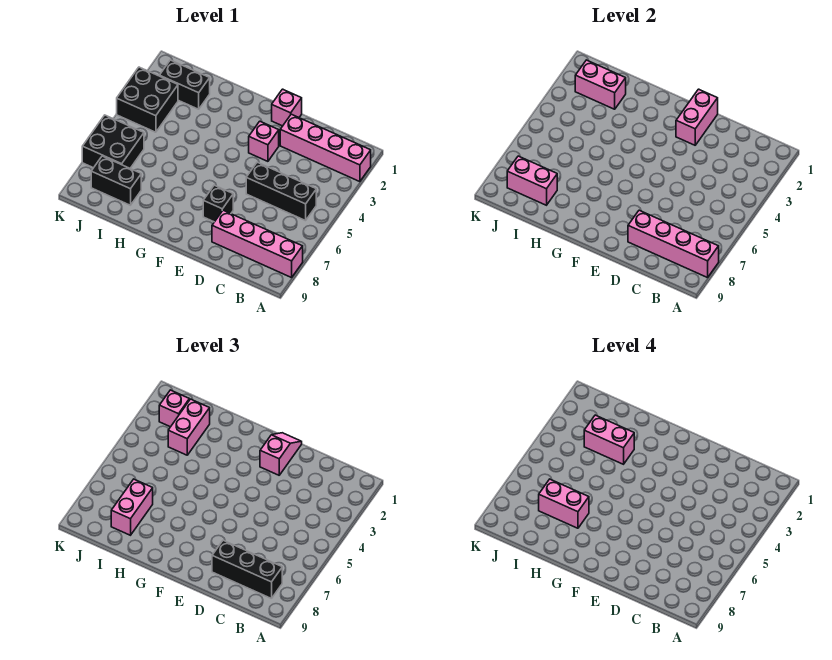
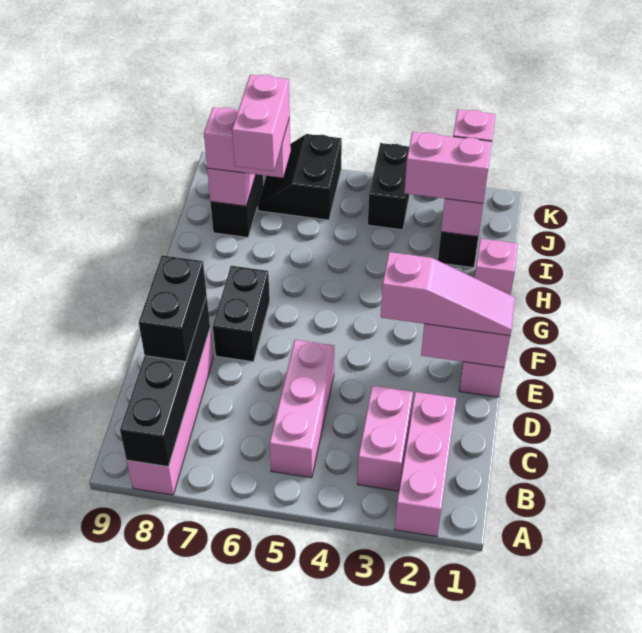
pink brick A2:D2 level 1 -> pink brick A2:C2 level 1
pink brick A8:D8 level 2 -> black brick A8:D8 level 2
black brick B5:D5 level 1 -> pink brick B5:D5 level 1
black brick B8:D8 level 3 -> black brick C8:D8 level 3
pink slope E1:E2 level 3 top 2 -> pink slope E1:E3 level 3 top 3
pink brick E3 level 1 -> pink brick H1 level 1
black brick E7 level 1 -> black brick E7:F7 level 1
pink brick H3:I3 level 4 -> pink brick B3:C3 level 1
black brick J3:K4 level 1 -> black brick J4:K4 level 1
black brick J6:K7 level 1 -> black slope J6:K7 level 1 top 6

